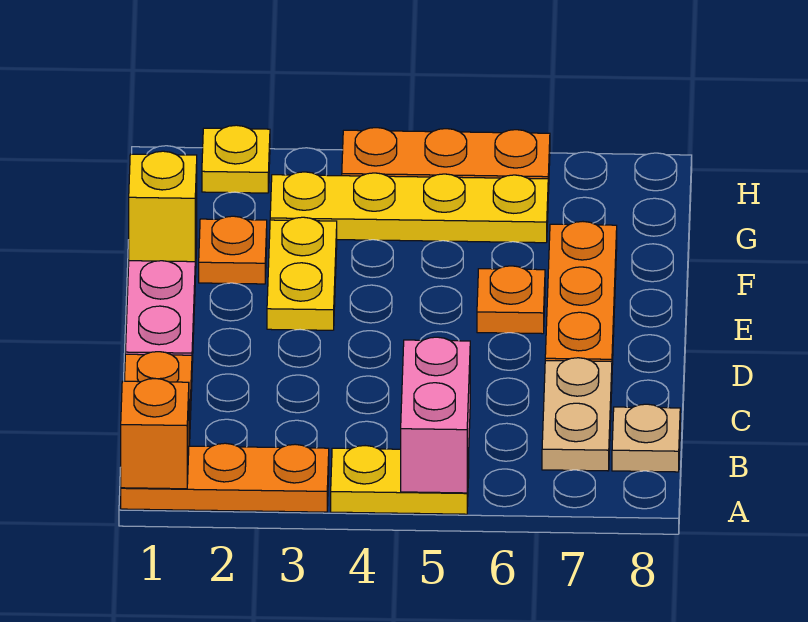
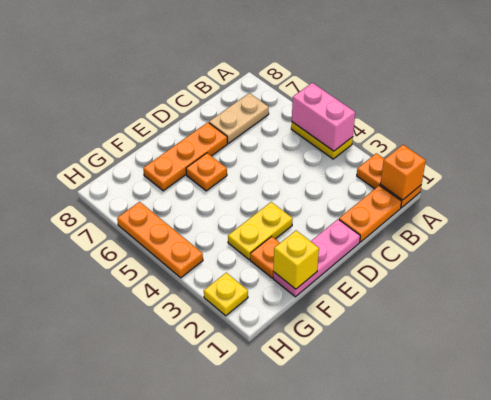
orange plate A1:A3 level 1 -> orange plate A1:A2 level 1
pink brick A5:B5 level 2 -> pink brick A4:A5 level 2
tan plate B8 level 1 -> none
yellow plate G3:G6 level 1 -> none

